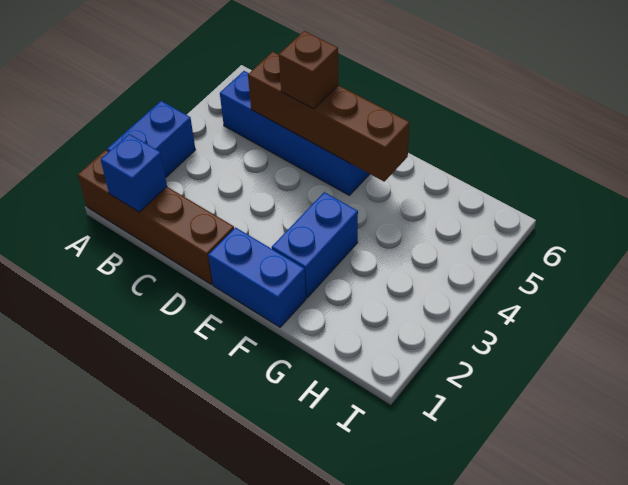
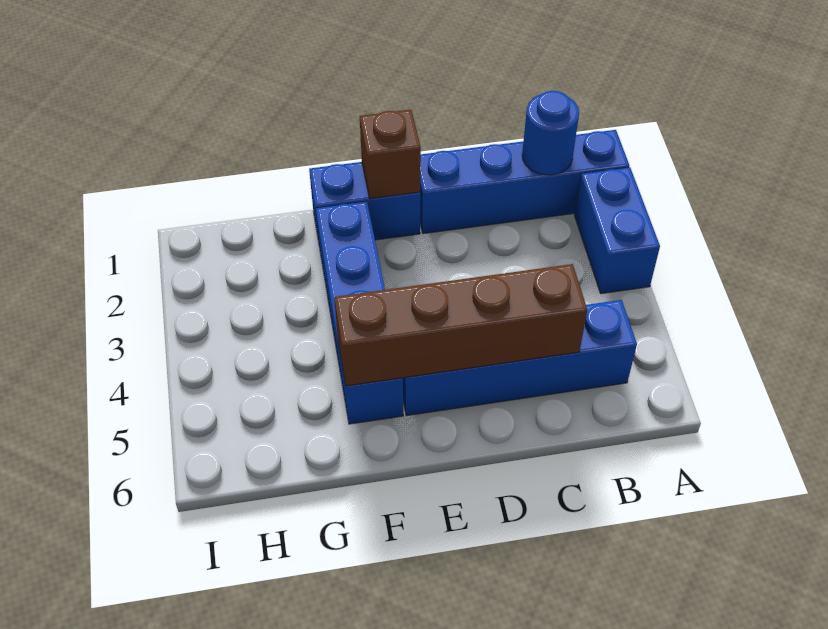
brown brick A1:D1 level 1 -> blue brick A1:D1 level 1
blue brick B1 level 2 -> blue round brick B1 level 2
brown brick D5 level 3 -> brown brick E1 level 2
blue brick F2:F3 level 1 -> blue brick F2:F5 level 1

